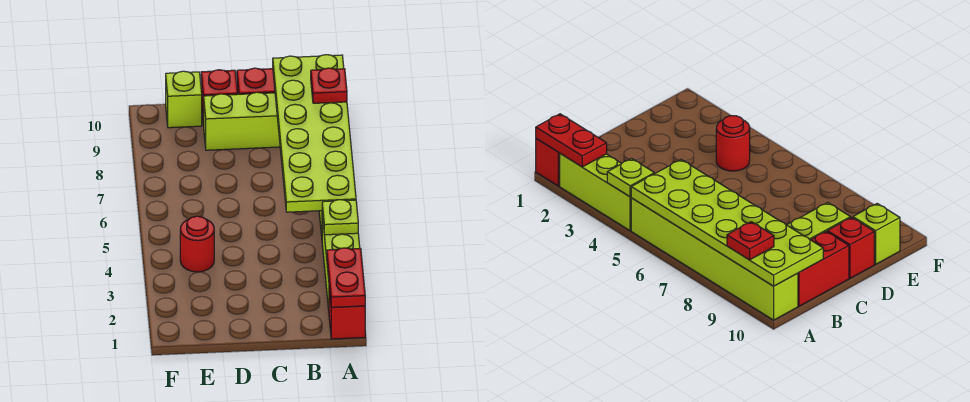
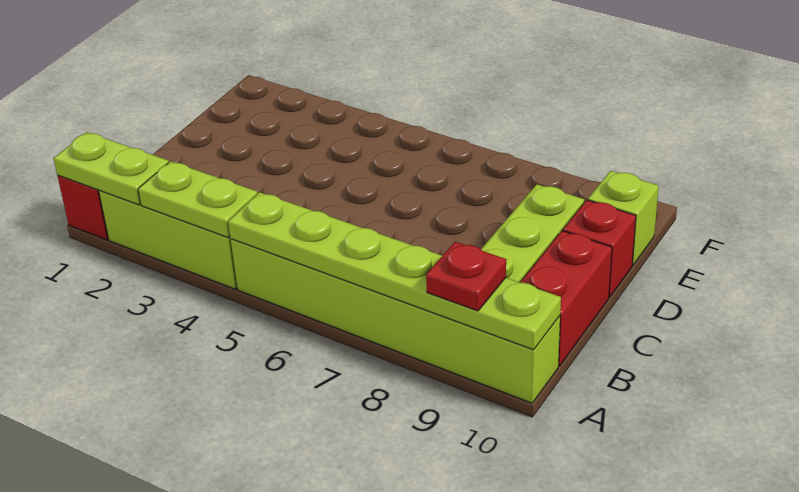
red plate A1:A2 level 2 -> lime plate A1:A2 level 2
lime plate A4 level 2 -> lime plate A3:A4 level 2
lime plate A5:B10 level 2 -> lime plate A5:A10 level 2
red round brick E4 level 1 -> none

